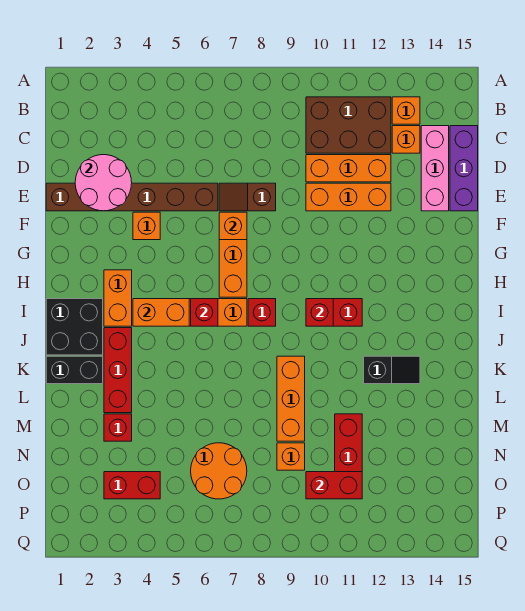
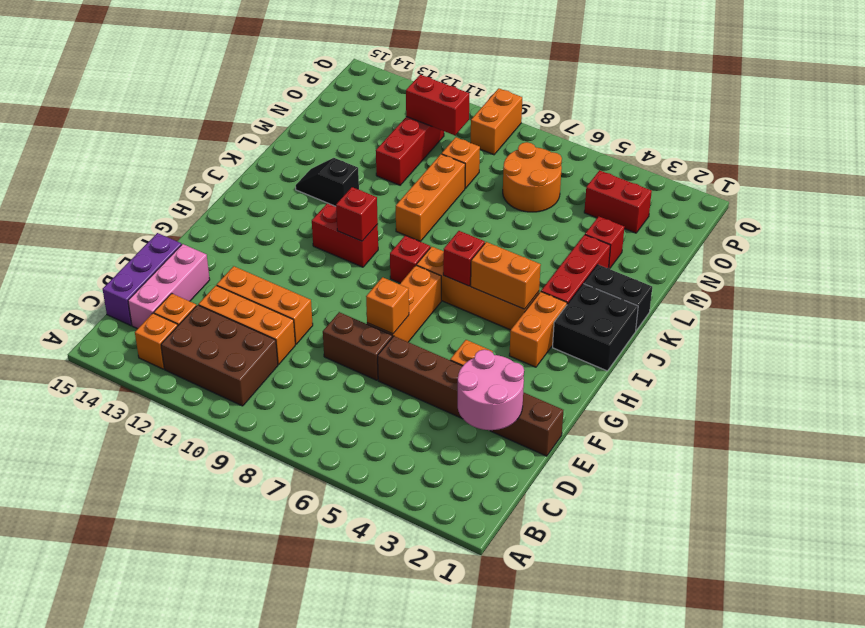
brown slope E7:E8 level 1 top 8 -> brown brick E7:E8 level 1
none -> orange brick P9:Q9 level 1

